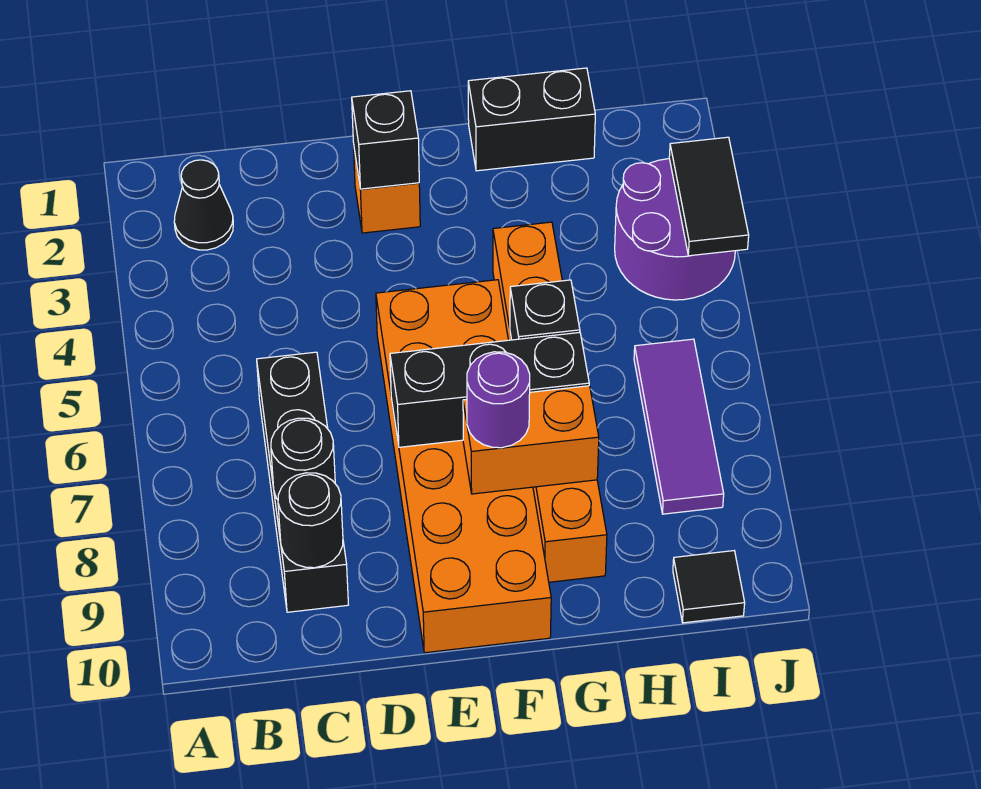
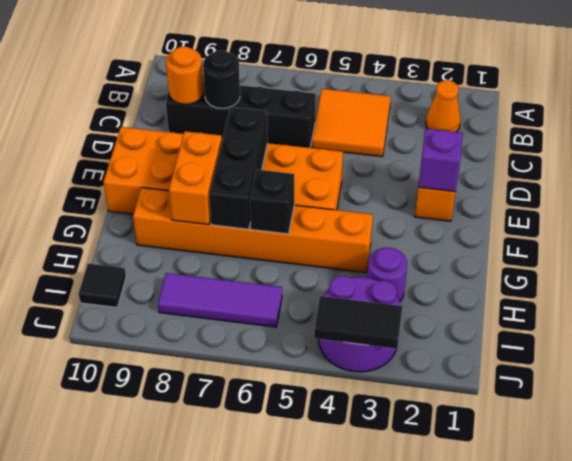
black cone B2 level 1 -> orange cone B2 level 1
none -> orange tile B4:C5 level 1
black round brick C9 level 2 -> orange round brick C9 level 2
black brick E2 level 2 -> purple brick E2 level 2
purple round brick F8 level 3 -> purple round brick H3 level 1
black brick G1:H1 level 1 -> none

